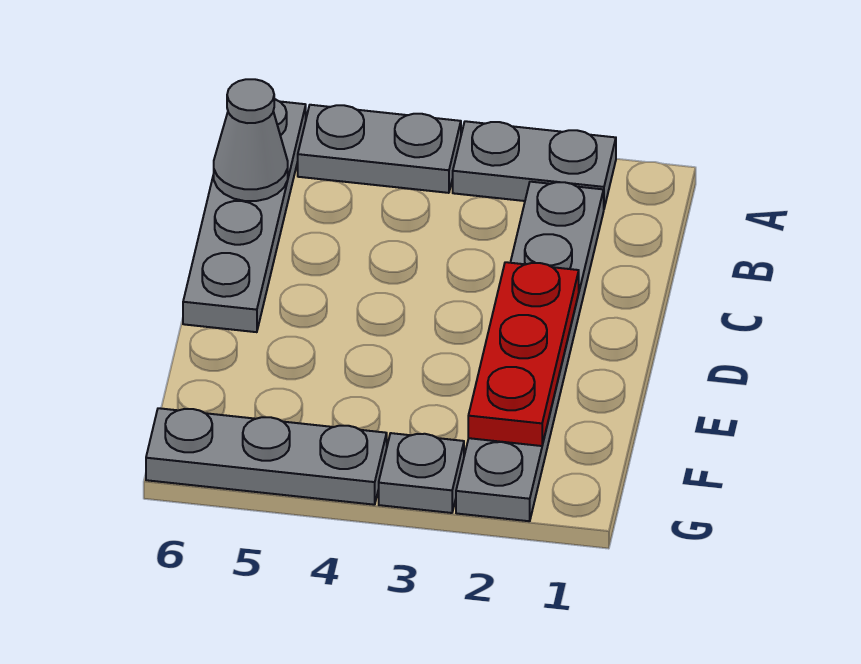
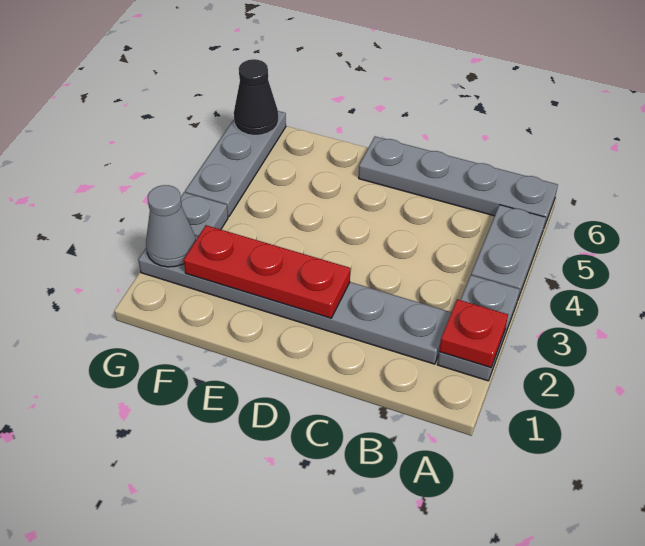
none -> red plate A2 level 2
grey cone B6 level 2 -> grey cone G2 level 2
none -> black cone G6 level 2

